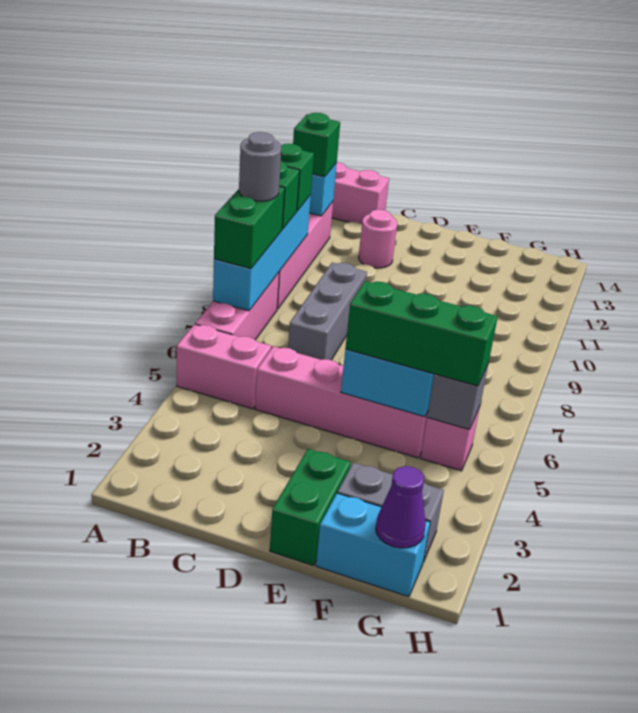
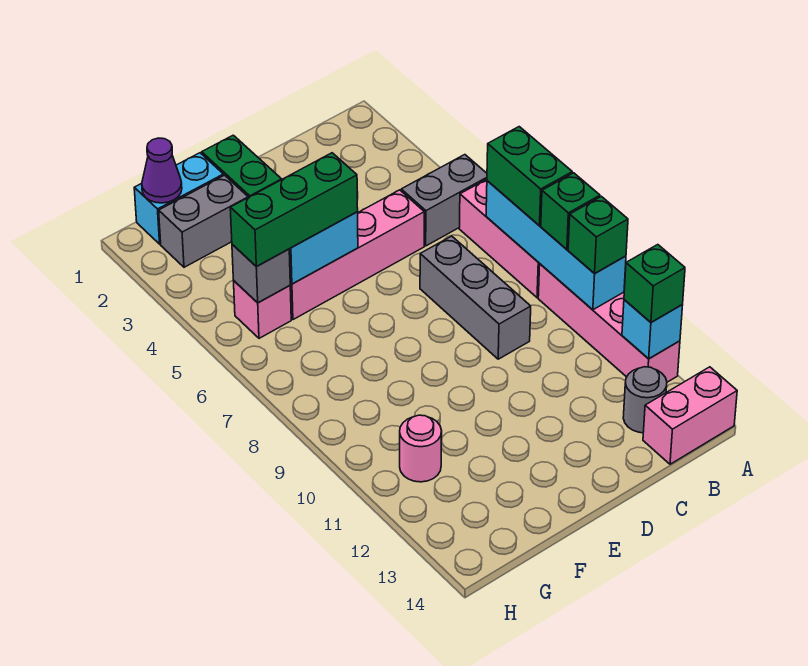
pink brick A5:B5 level 1 -> grey brick A5:B5 level 1
grey round brick A8 level 4 -> grey round brick B13 level 1
pink round brick C12 level 1 -> pink round brick G11 level 1

